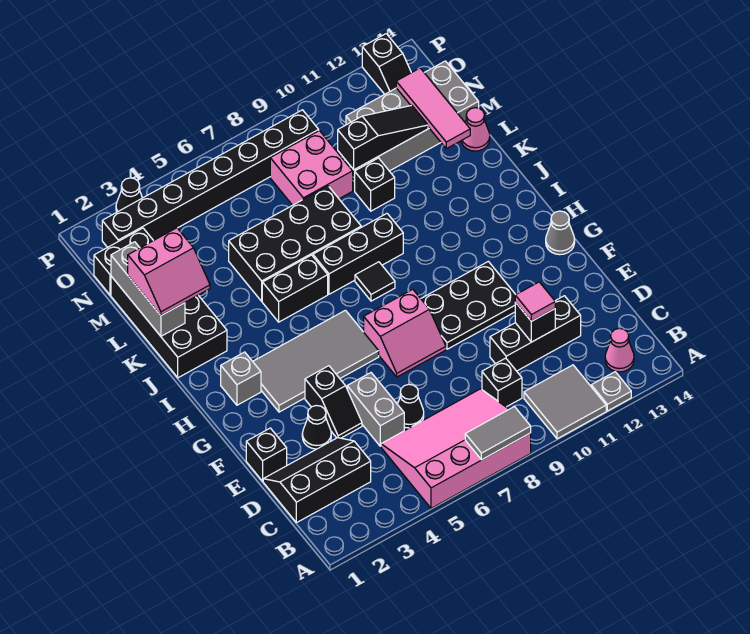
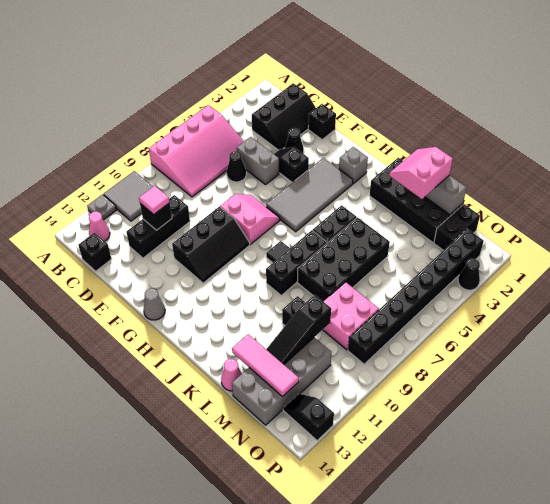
grey tile A7:A8 level 2 -> none
black brick C9 level 1 -> black brick C14 level 1
pink slope F7:G8 level 1 top G -> pink slope F7:G8 level 1 top 8
black plate F9:G11 level 1 -> black slope F9:G11 level 1 top F

